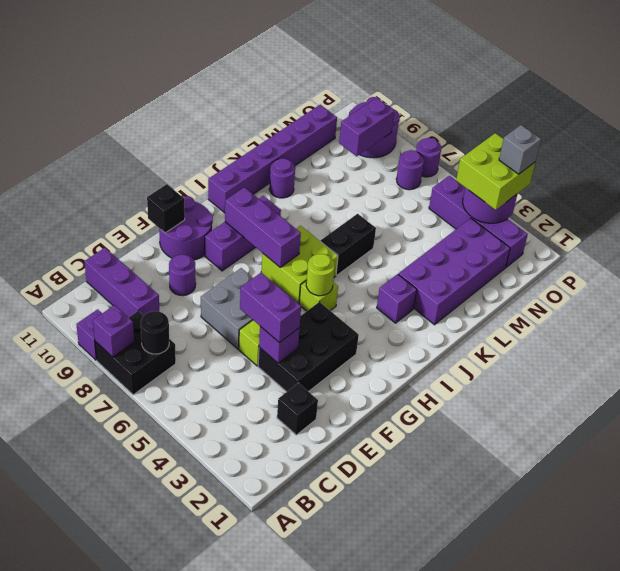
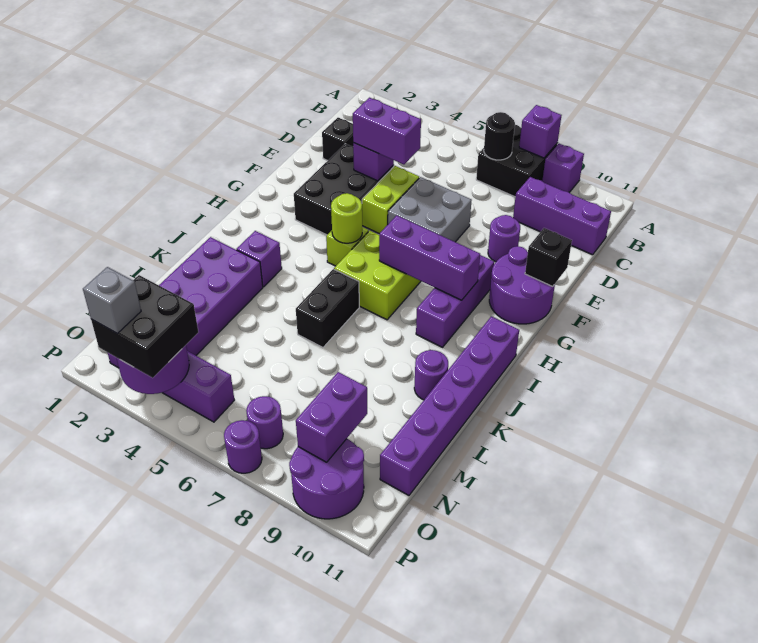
lime brick O3:P4 level 3 -> black brick O3:P4 level 3

